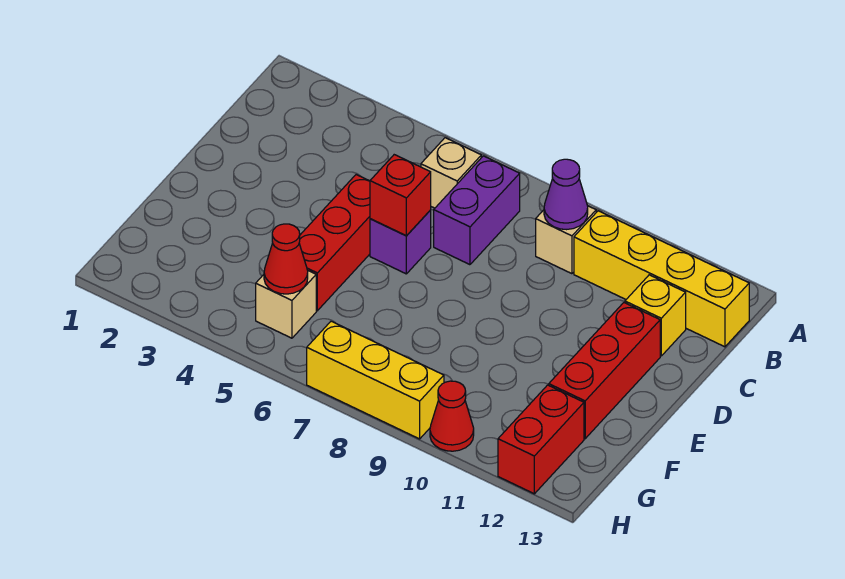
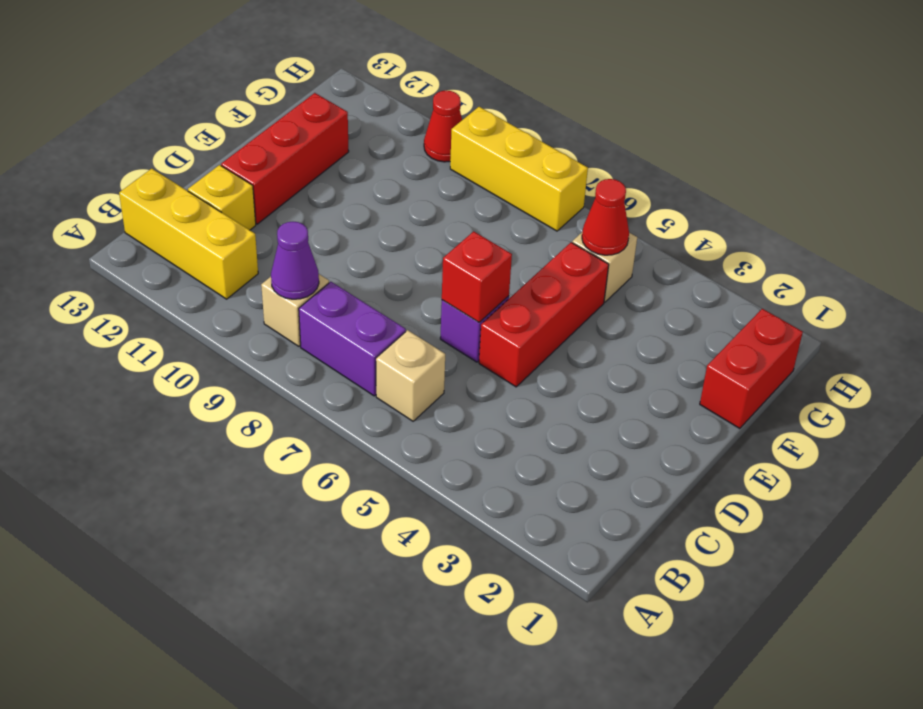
purple brick B7:C7 level 1 -> purple brick B7:B8 level 1
yellow brick B10:B13 level 1 -> yellow brick B11:B13 level 1
red brick G12:H12 level 1 -> red brick F1:G1 level 1

